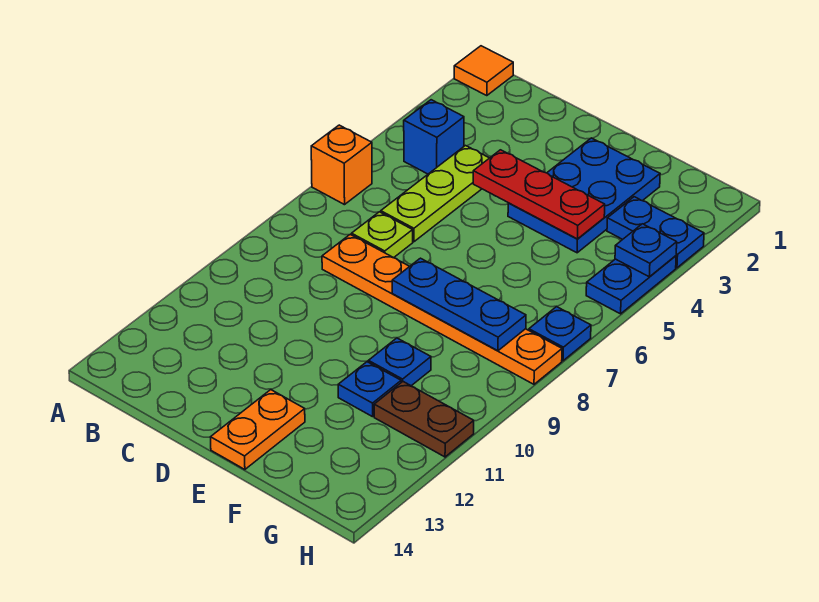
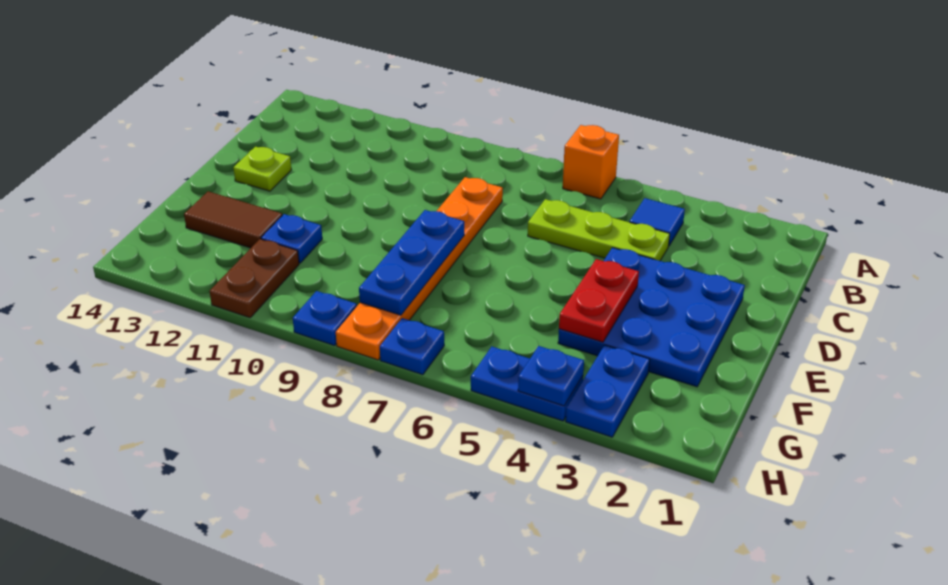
orange tile A1 level 1 -> none
blue brick B4 level 1 -> blue tile B4 level 1
lime plate C7 level 1 -> lime plate D13 level 1
red plate D4:F4 level 2 -> red plate E4:F4 level 2
blue plate E2:F4 level 1 -> blue plate D2:F4 level 1
orange plate E13:E14 level 1 -> none
blue plate F10 level 1 -> blue plate H9 level 1
none -> brown tile F12:F13 level 1

